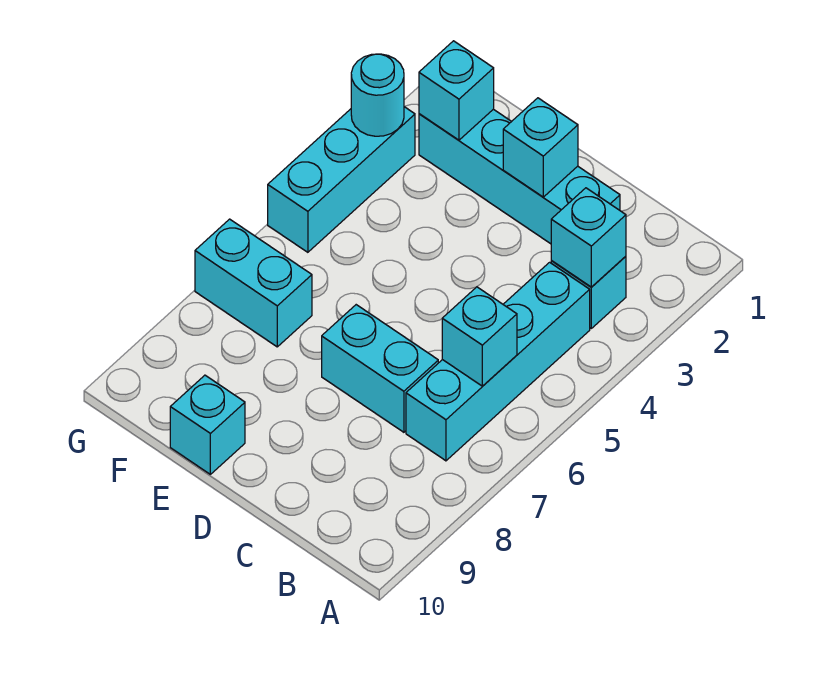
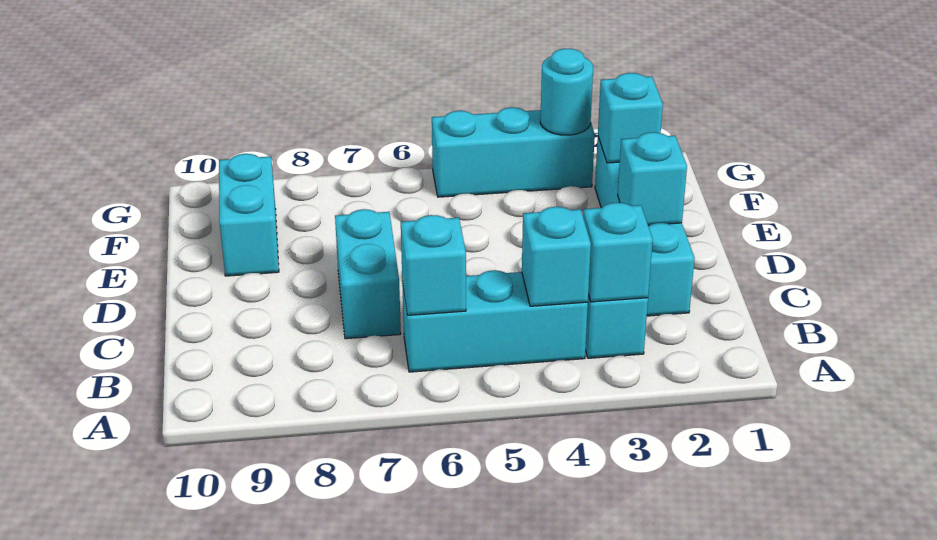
cyan brick B4:B7 level 1 -> cyan brick B4:B6 level 1
cyan brick E10 level 1 -> cyan brick B4 level 2
cyan brick F7:G7 level 1 -> cyan brick E9:F9 level 1

